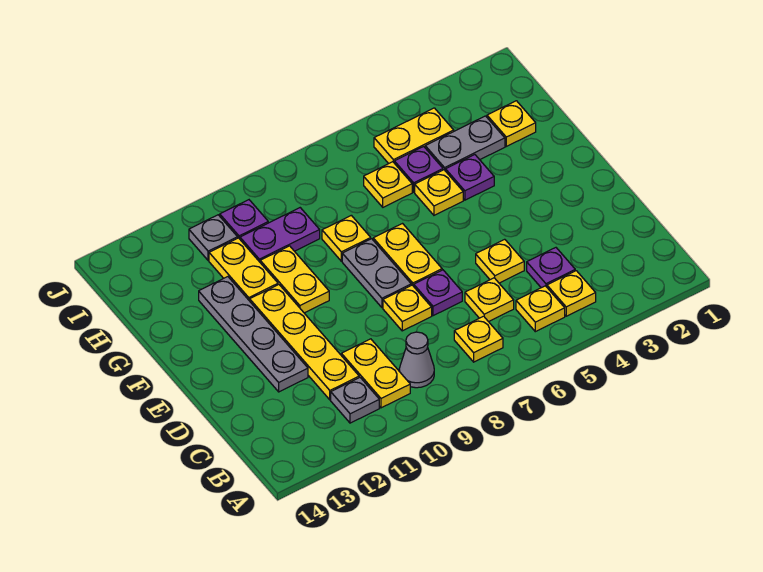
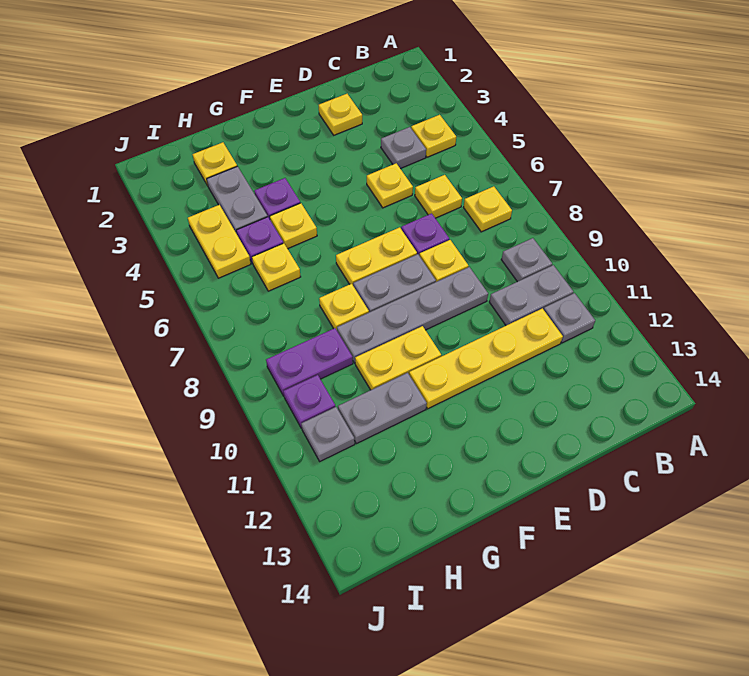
yellow plate B5 level 1 -> yellow plate D2 level 1
grey cone B9 level 1 -> grey plate B9 level 1
yellow plate B10:C10 level 1 -> grey plate B10:C10 level 1
purple plate C4 level 1 -> grey plate C4 level 1
grey plate D12:G12 level 1 -> grey plate D9:G9 level 1
yellow plate G11:H11 level 1 -> grey plate G11:H11 level 1
purple plate H9:H10 level 1 -> purple plate H9:I9 level 1

